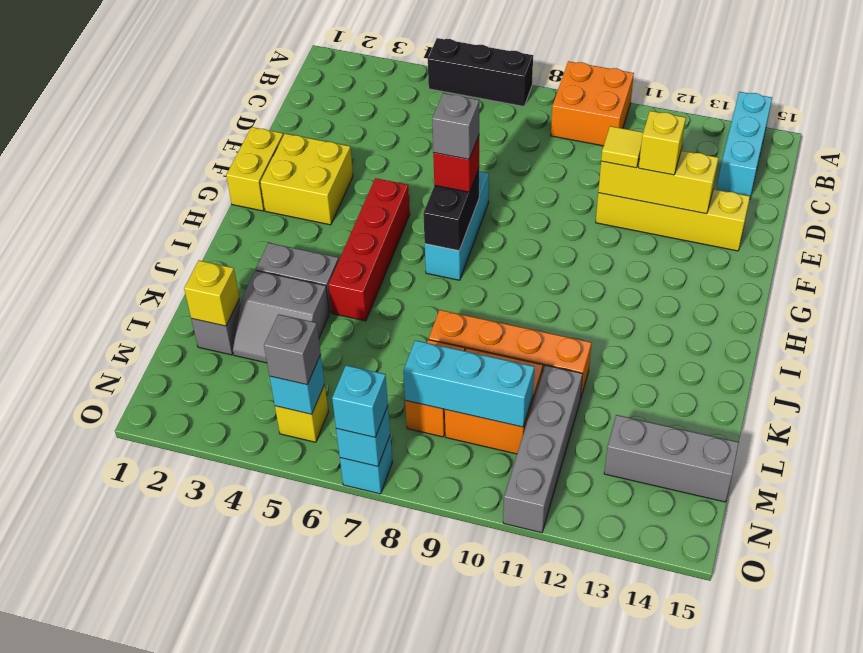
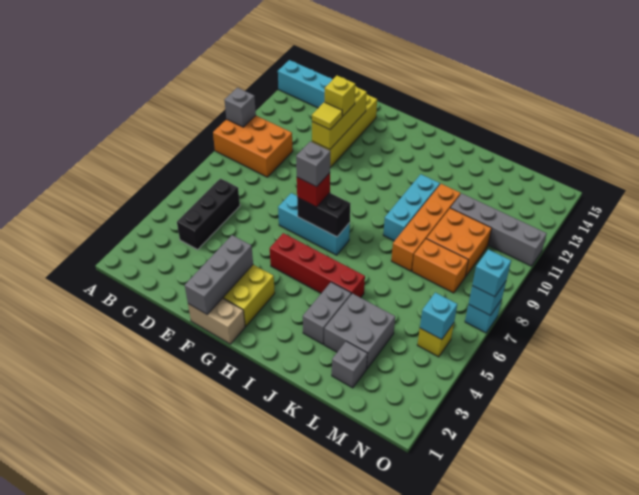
black brick A5:A7 level 1 -> black brick C4:C6 level 1
orange brick A9:B10 level 1 -> orange brick A9:C10 level 1
yellow brick F1:G1 level 1 -> tan brick F1:G1 level 1
grey slope K3:L4 level 1 top K -> grey brick K3:L4 level 1
yellow brick L2 level 2 -> none
cyan brick M8:M10 level 2 -> cyan brick J9:J11 level 1
grey brick M13:M15 level 1 -> grey brick F1:F3 level 2
grey brick N5 level 3 -> grey brick A10 level 2

